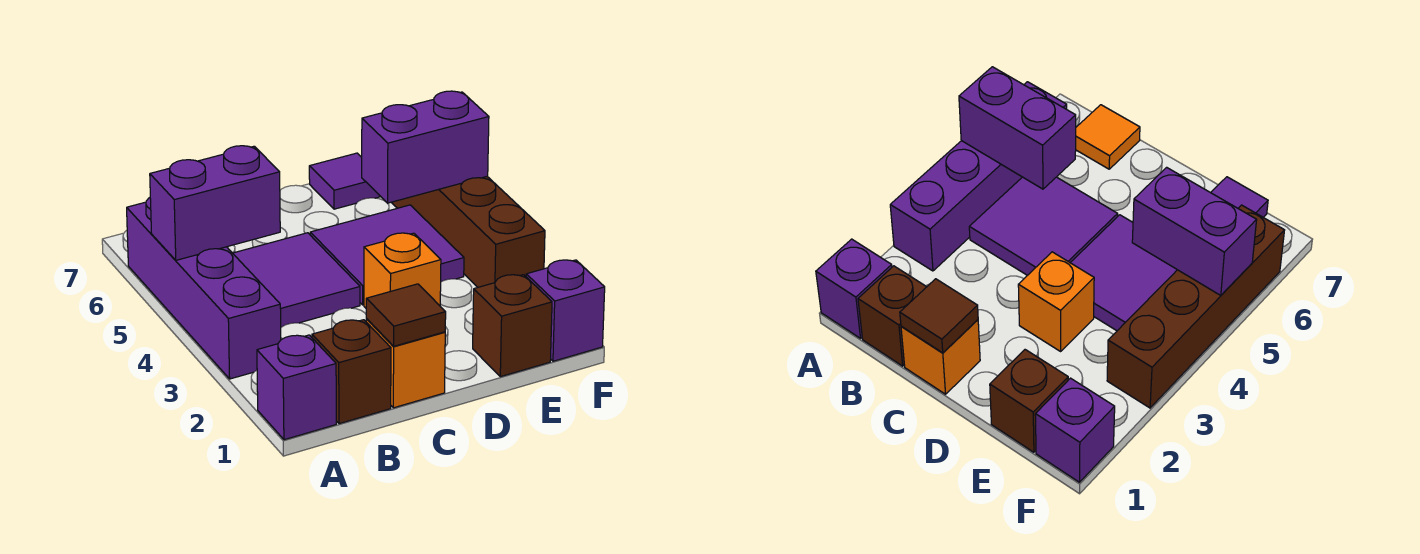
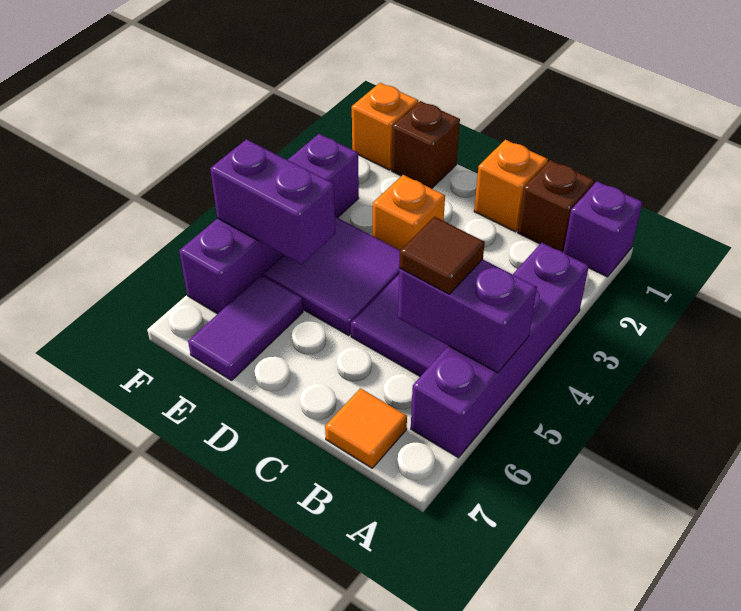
brown tile C1 level 2 -> brown tile B5 level 3
purple tile E7 level 1 -> purple tile E6:E7 level 1
purple brick F1 level 1 -> orange brick F1 level 1
brown brick F3:F6 level 1 -> purple brick F3:F6 level 1

